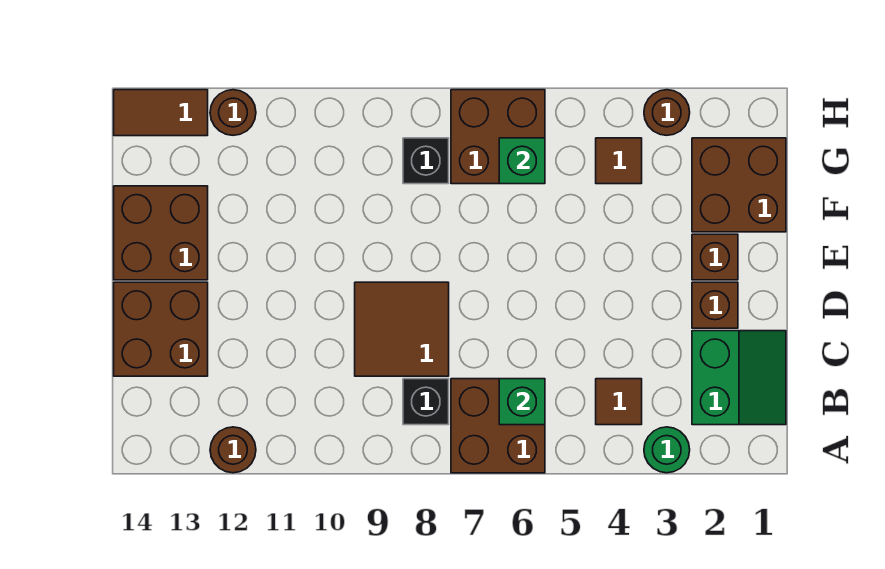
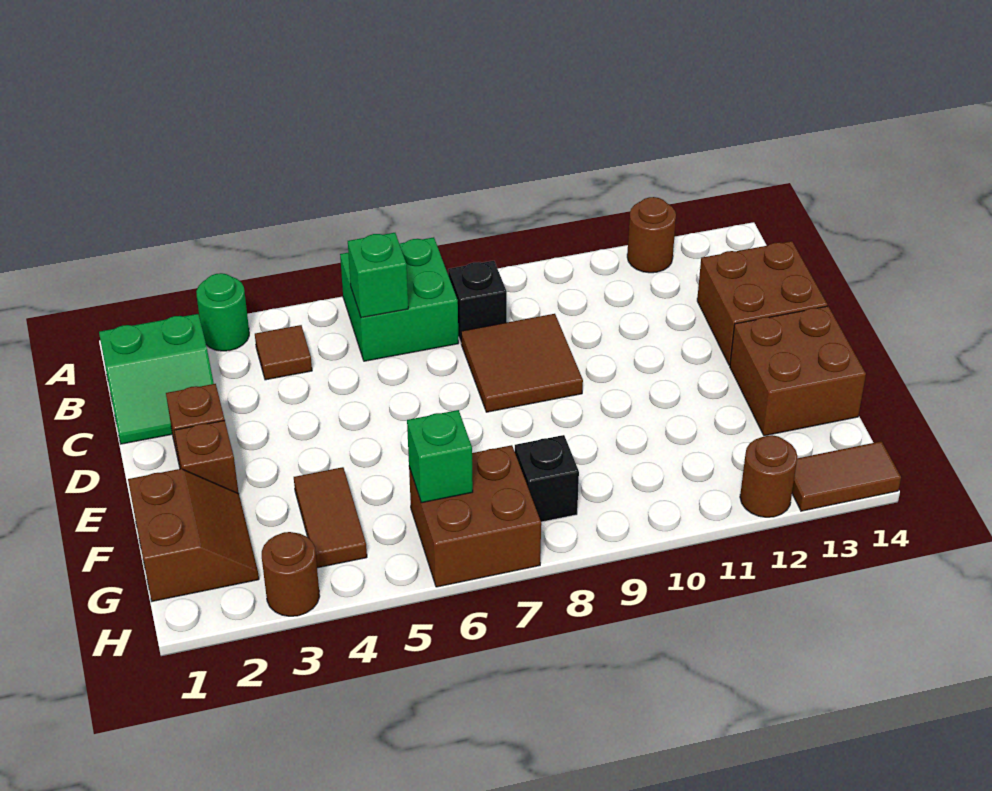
brown brick A6:B7 level 1 -> green brick A6:B7 level 1
green slope B1:C2 level 1 top 2 -> green slope B1:C2 level 1 top B
brown brick F1:G2 level 1 -> brown slope F1:G2 level 1 top 1
brown tile G4 level 1 -> brown tile F4:G4 level 1

